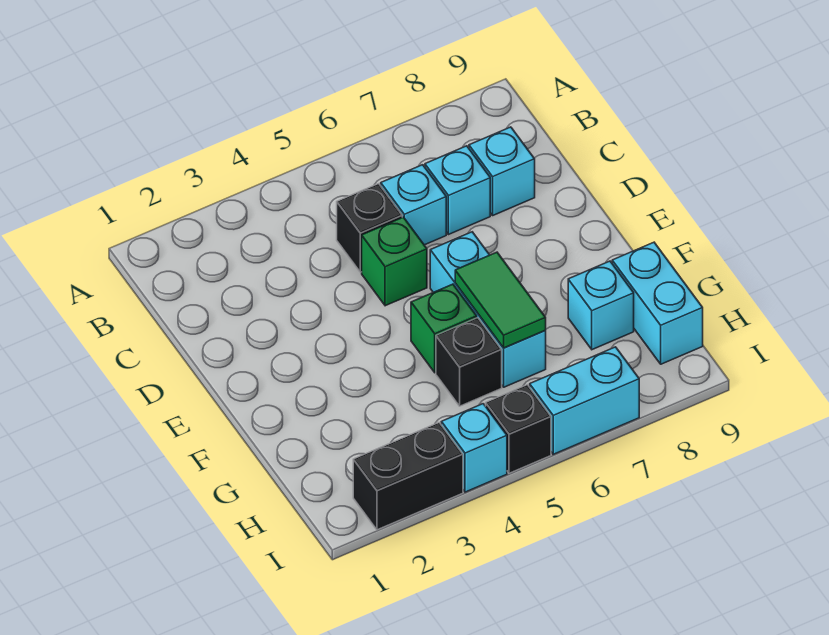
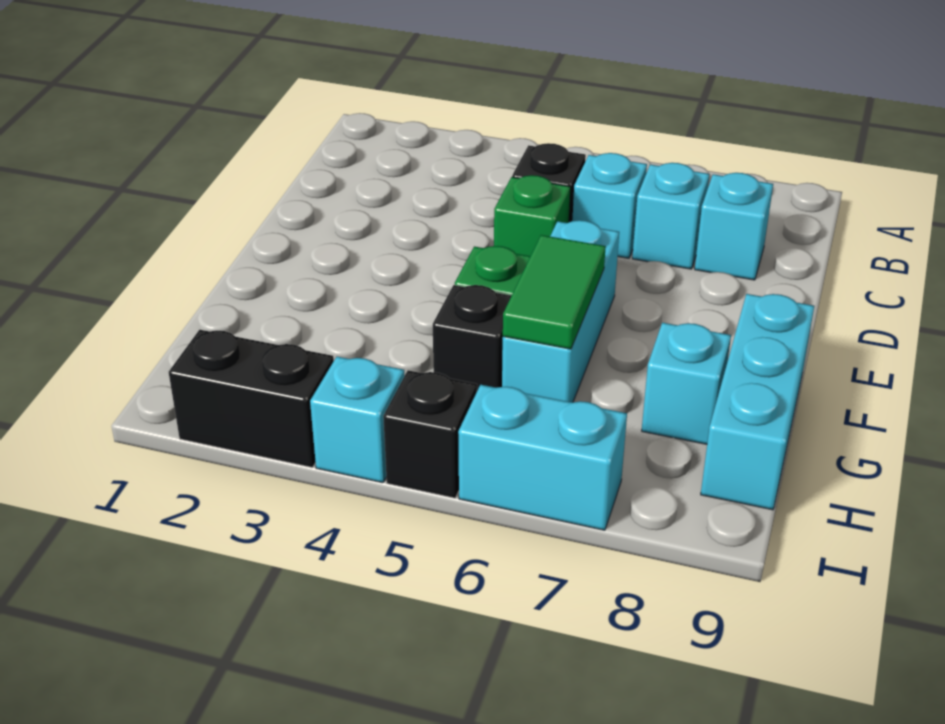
cyan brick G9:H9 level 1 -> cyan brick F9:H9 level 1

